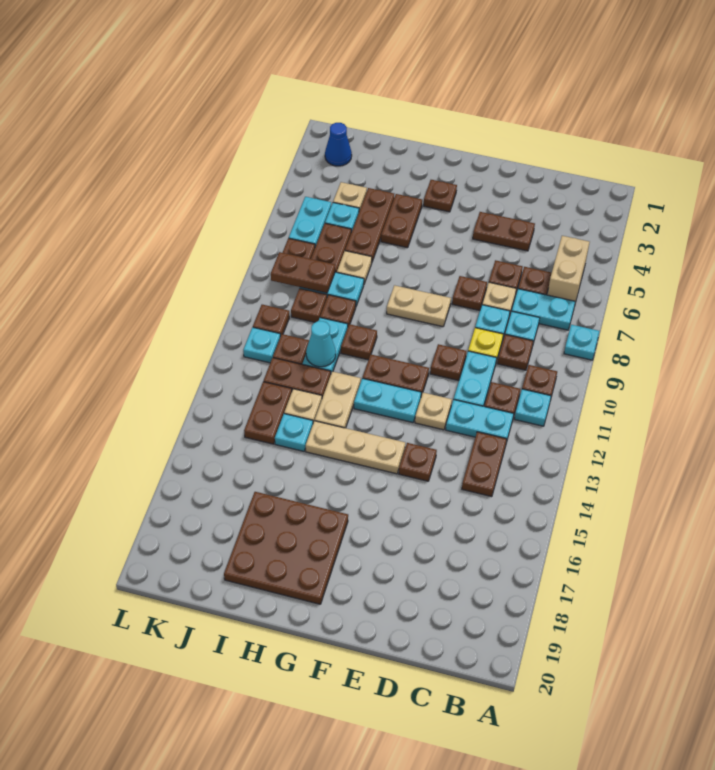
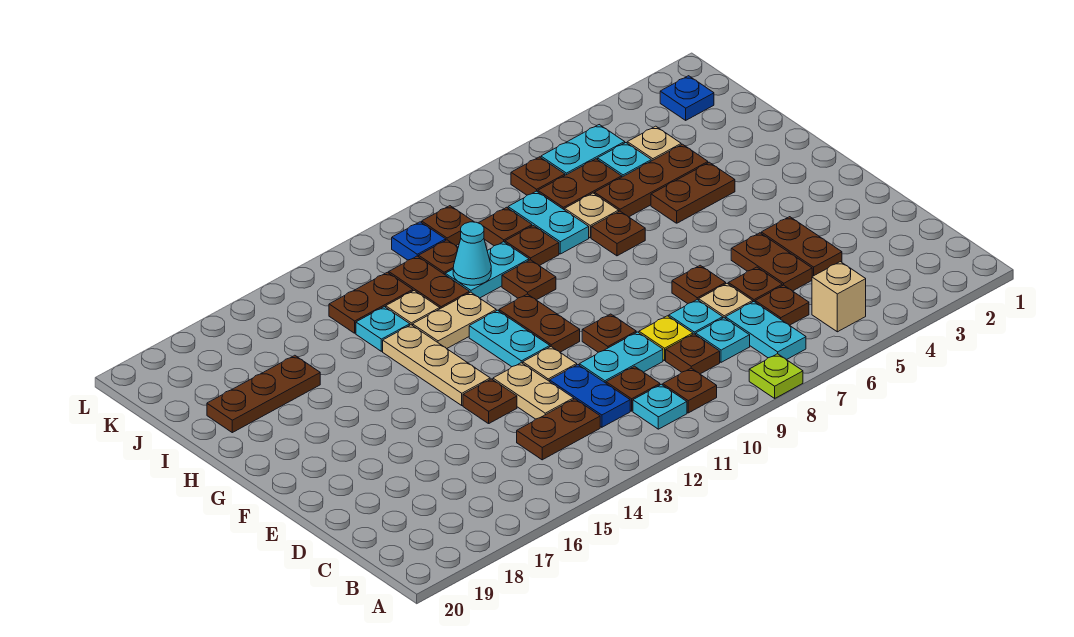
cyan plate A8 level 1 -> lime plate A8 level 1
tan brick B5:B6 level 1 -> tan brick B5 level 1
cyan plate C12:D12 level 1 -> blue plate C12:D12 level 1
tan plate F8:G8 level 1 -> tan plate D13:E13 level 1
brown plate G3 level 1 -> brown plate H7 level 1
brown plate G17:I19 level 1 -> brown plate I17:I19 level 1
brown plate J8:K8 level 2 -> brown plate D5:E5 level 1
blue cone K2 level 1 -> blue plate K2 level 1
cyan plate K11 level 1 -> blue plate K11 level 1

